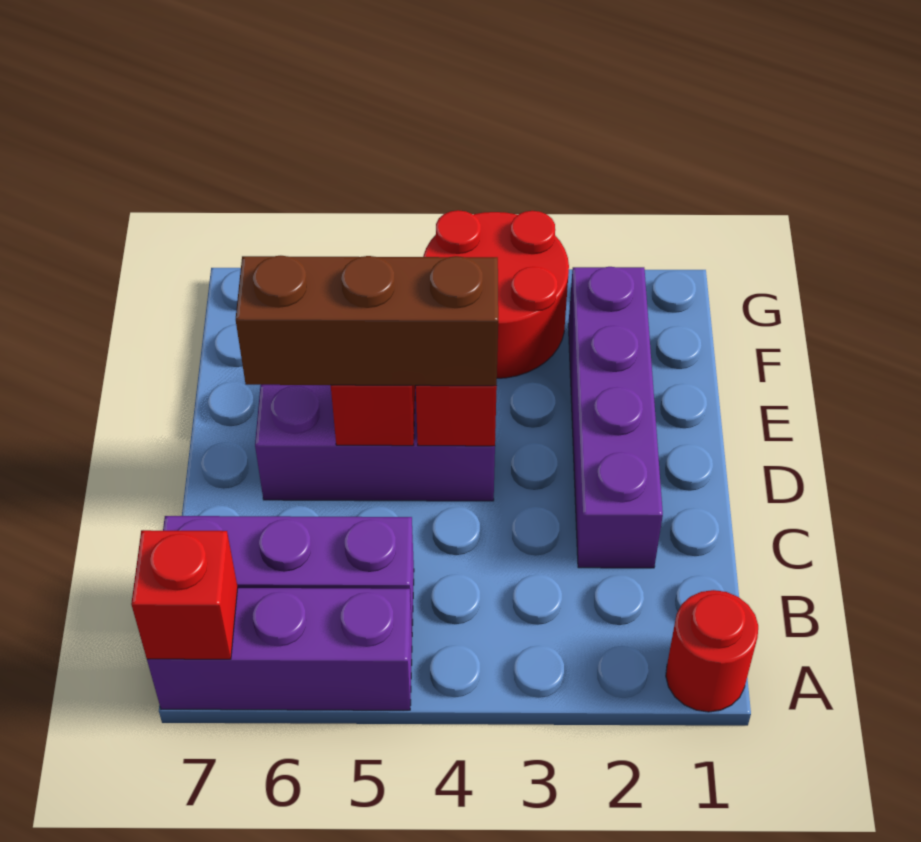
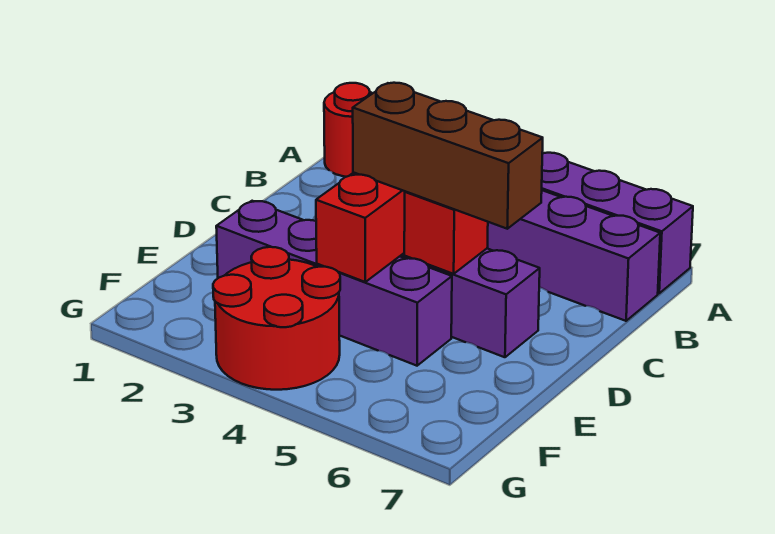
red brick A7 level 2 -> none
purple brick C2:F2 level 1 -> purple brick E2:E5 level 1

